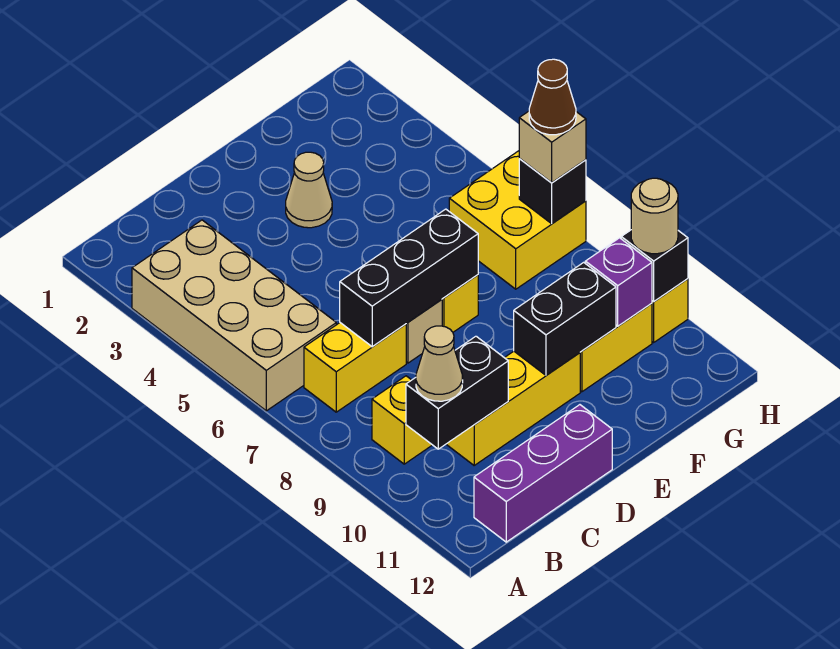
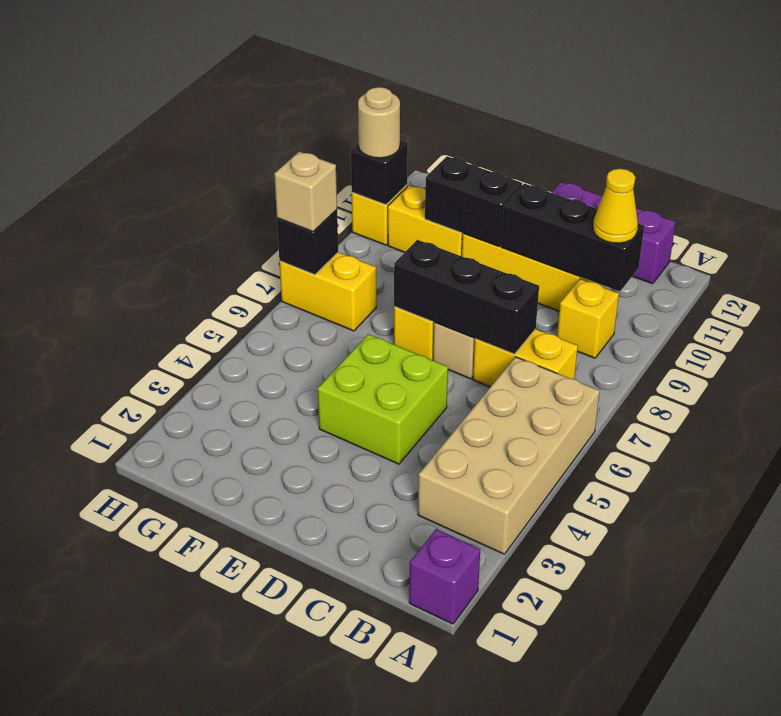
black brick B10:C10 level 2 -> black brick B10:D10 level 2
tan cone B10 level 3 -> yellow cone B10 level 3
none -> lime brick D4:E5 level 1
tan cone E3 level 1 -> none
yellow brick G6:H7 level 1 -> yellow brick G7:H7 level 1
purple brick G10 level 2 -> purple brick A1 level 1
brown cone H7 level 4 -> none

